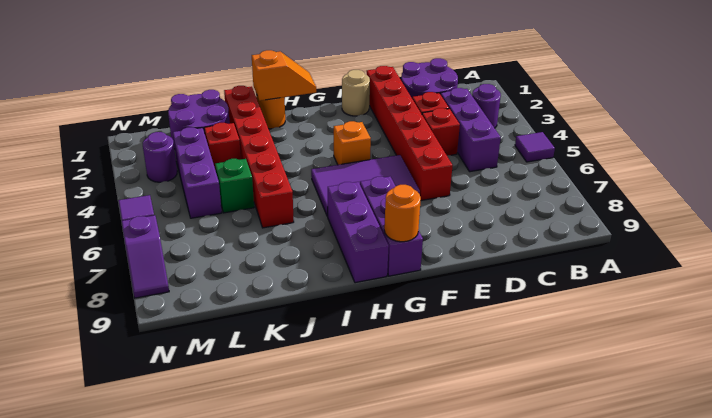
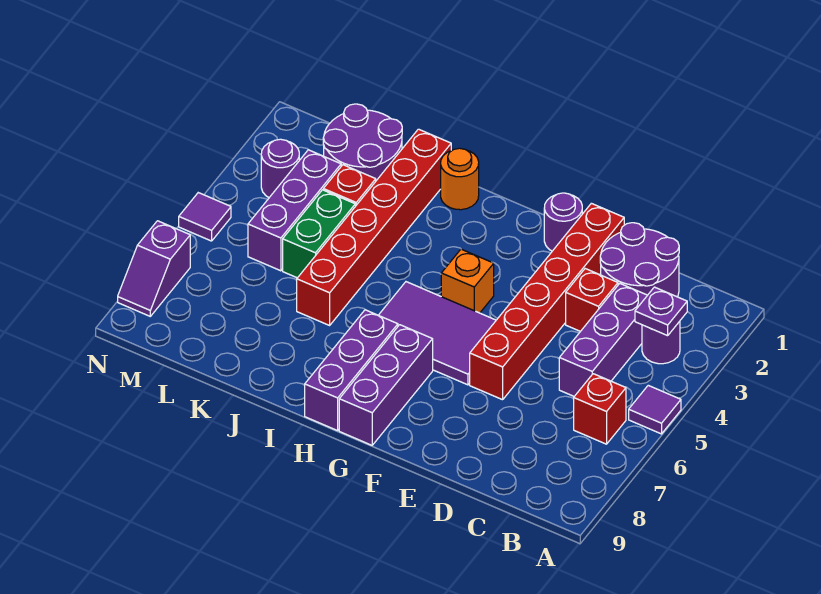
none -> purple plate B3 level 2
red brick D4 level 1 -> red brick B6 level 1
tan round brick F1 level 1 -> purple round brick F1 level 1
orange round brick G9 level 2 -> none
orange slope H1:I1 level 2 top I -> none
green brick K5 level 1 -> green brick K4:K5 level 1

